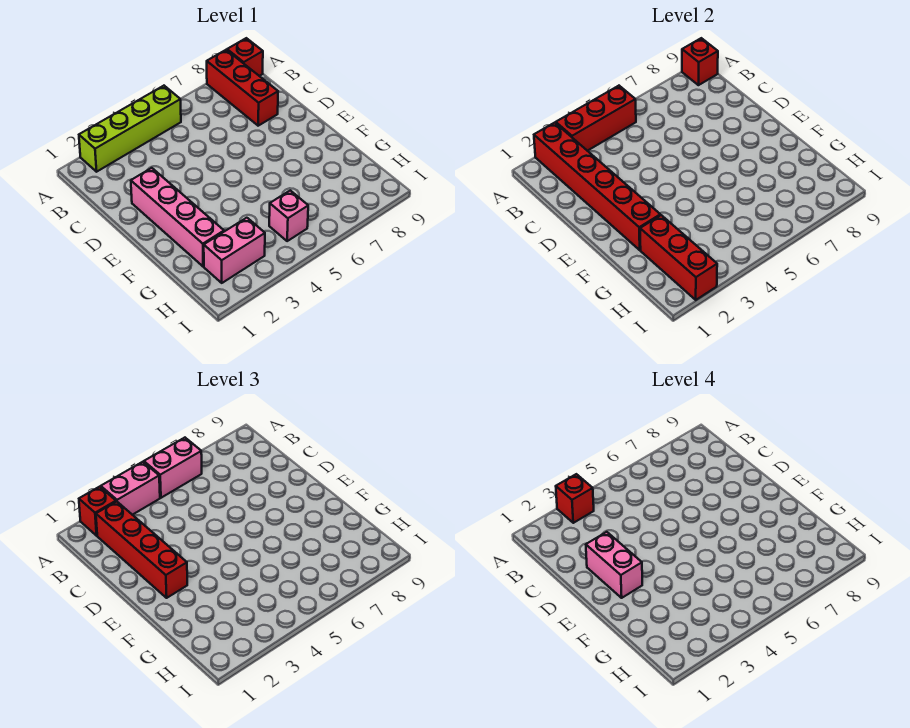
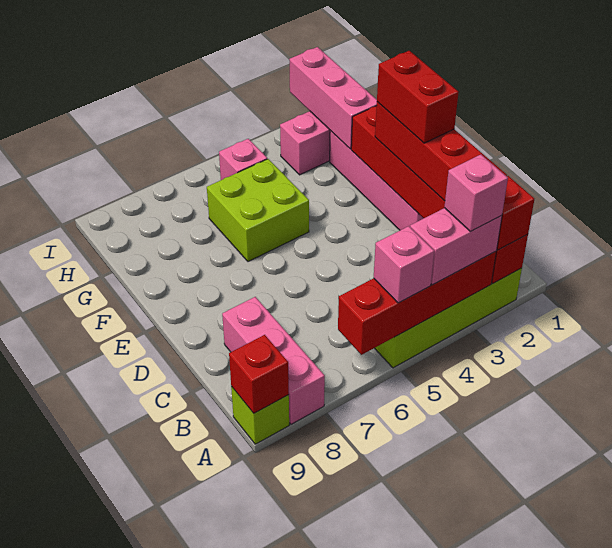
red brick A3:A5 level 2 -> red brick A3:A6 level 2
red brick A3 level 4 -> pink brick A3 level 4
pink brick A5:A6 level 3 -> pink brick A5 level 3
red brick A8:C8 level 1 -> pink brick A8:C8 level 1
red brick A9 level 1 -> lime brick A9 level 1
pink brick D2:E2 level 4 -> red brick D2:E2 level 4
none -> lime brick F5:G6 level 1
red brick G2:I2 level 2 -> pink brick G2:I2 level 2

